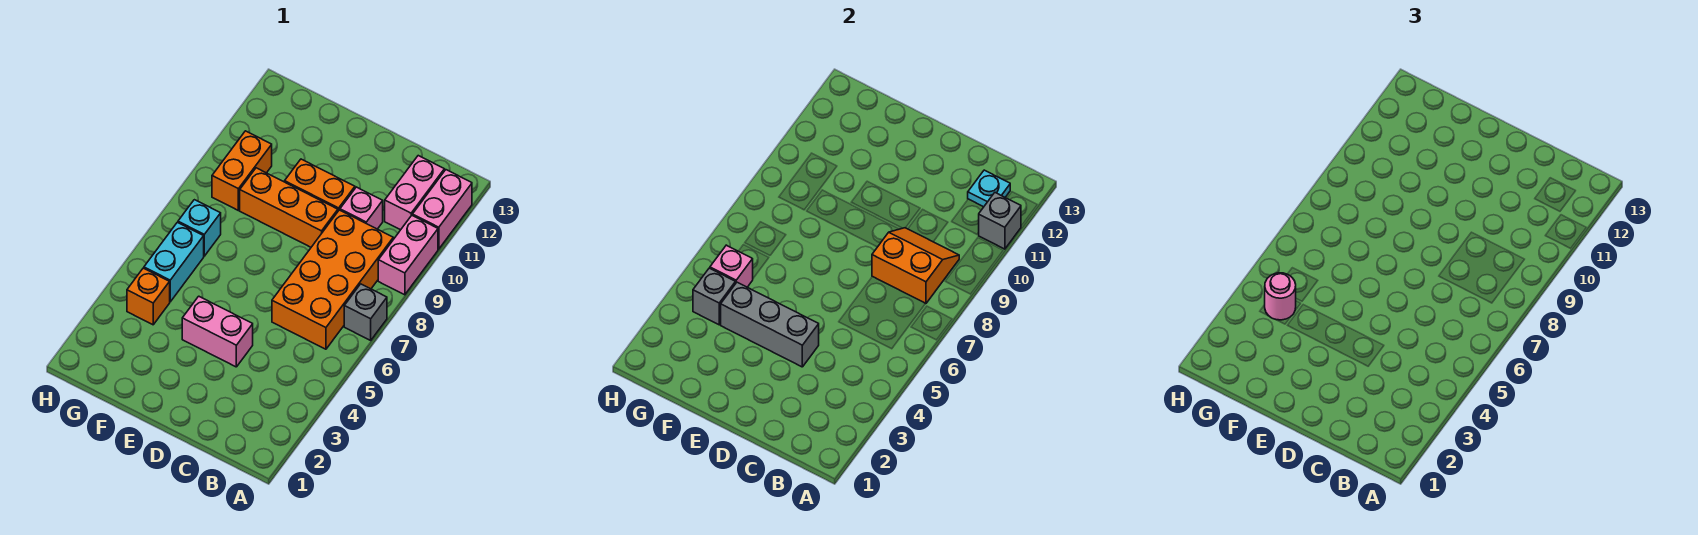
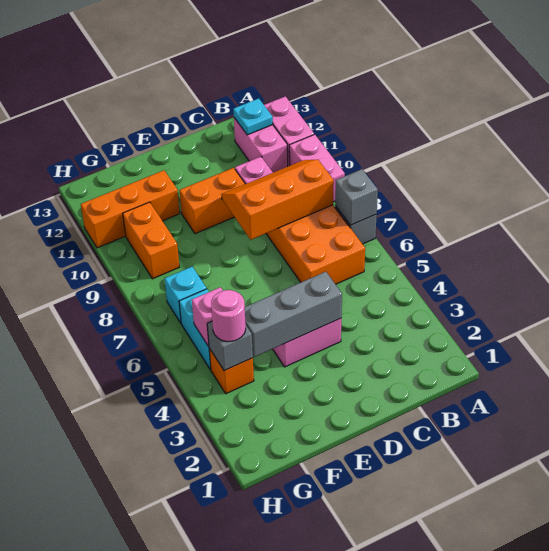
grey brick A11 level 2 -> grey brick A7 level 2
orange slope B8:C9 level 2 top 8 -> orange slope B8:D9 level 2 top 8
orange brick D9:F9 level 1 -> orange brick F11:H11 level 1

